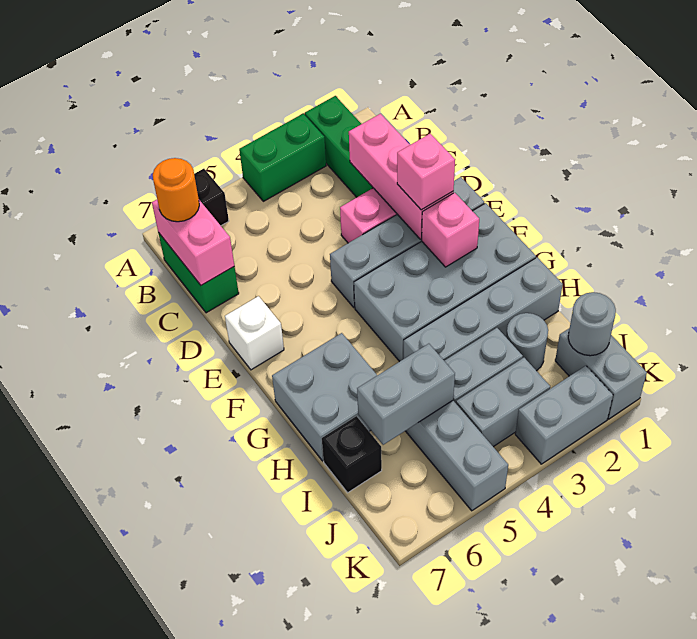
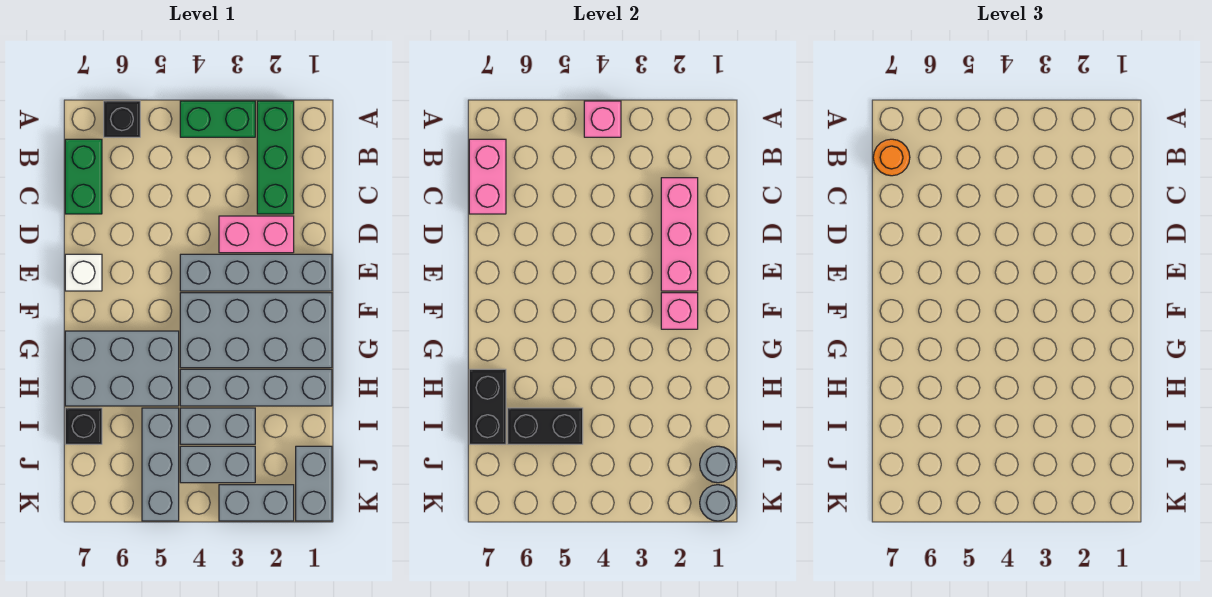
pink brick E2 level 3 -> pink brick A4 level 2
grey brick G6:H7 level 1 -> grey brick G5:H7 level 1
none -> black brick H7:I7 level 2
grey round brick I2 level 1 -> grey round brick K1 level 2
grey brick I5:I6 level 2 -> black brick I5:I6 level 2

